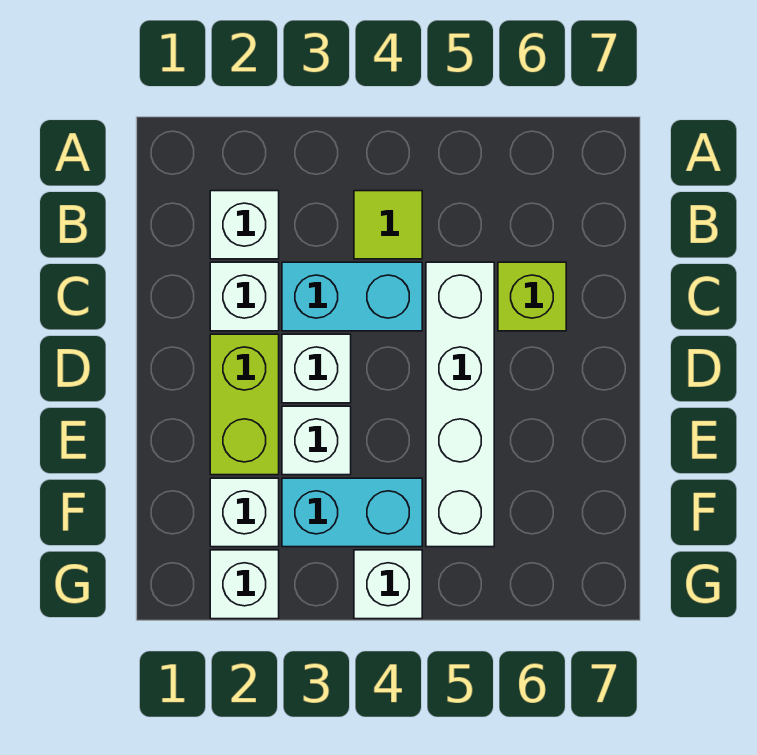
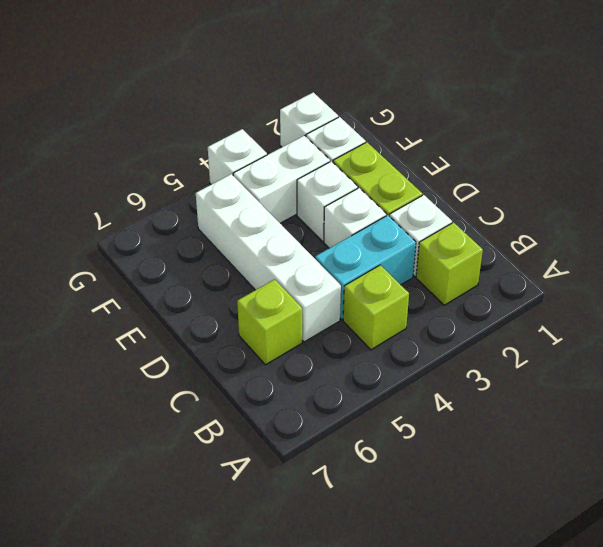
white brick B2 level 1 -> lime brick B2 level 1
lime tile B4 level 1 -> lime brick B4 level 1
cyan brick F3:F4 level 1 -> white brick F3:F4 level 1

